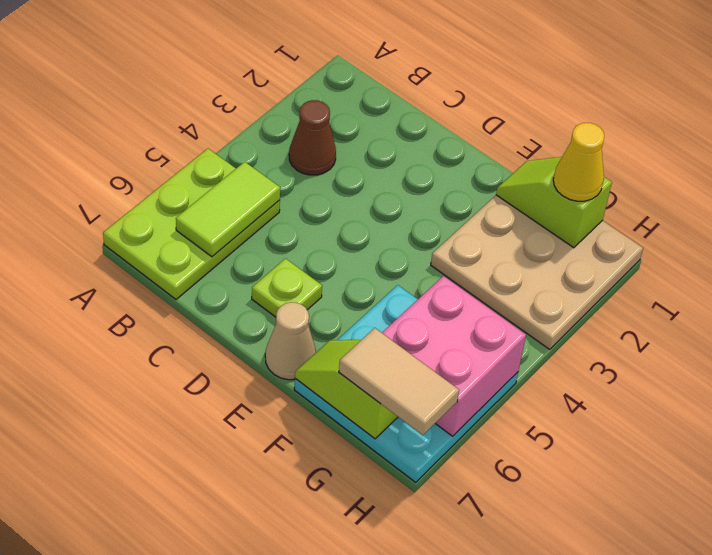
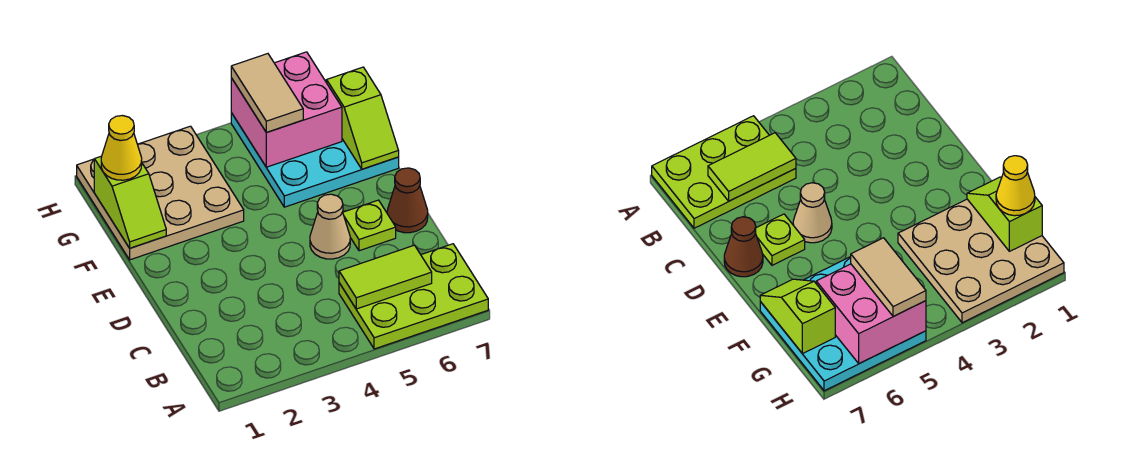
brown cone B3 level 1 -> brown cone D7 level 1
tan cone E7 level 1 -> tan cone D5 level 1
tan tile G7:H7 level 3 -> tan tile G5:H5 level 3

